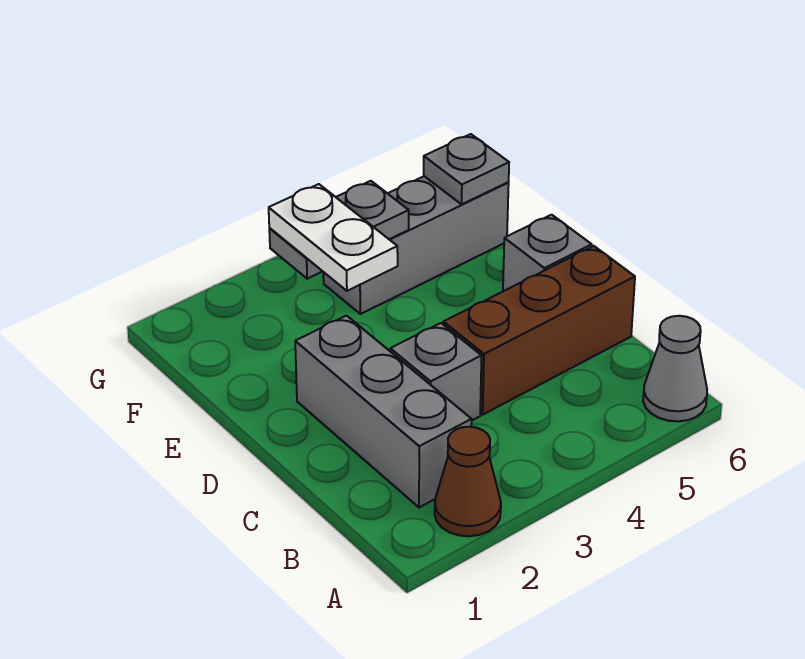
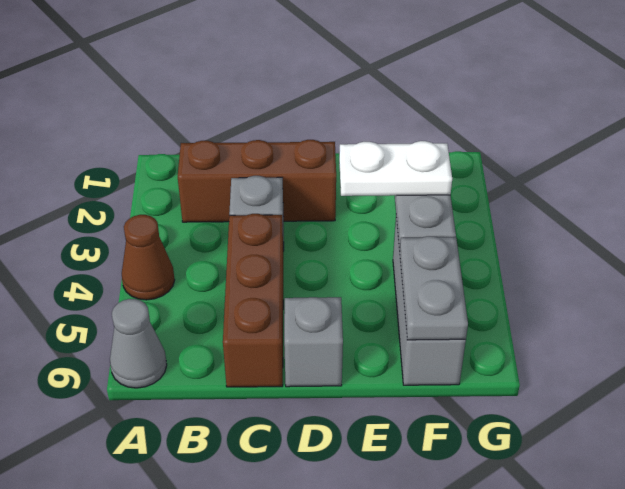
brown cone A2 level 1 -> brown cone A4 level 1
grey brick B2:D2 level 1 -> brown brick B2:D2 level 1
grey plate F6 level 2 -> grey plate F5:F6 level 2

